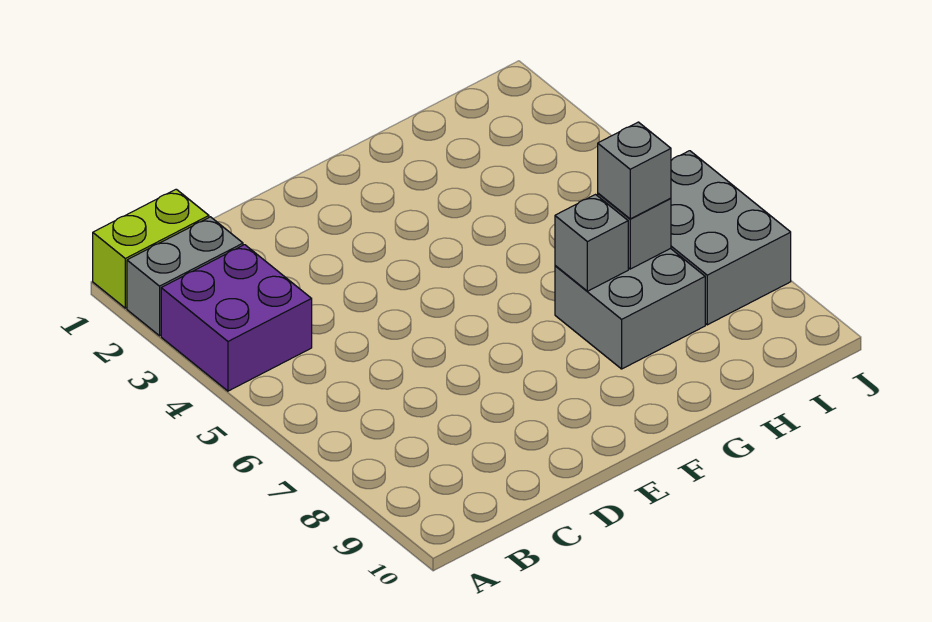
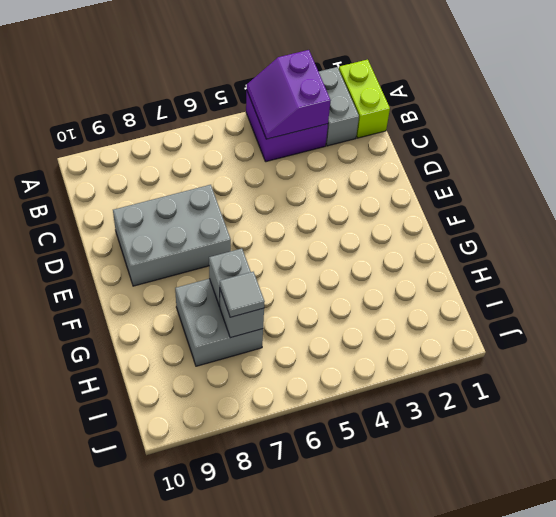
none -> purple slope A3:B4 level 2 top 3
grey brick H7 level 3 -> grey tile H7 level 3
grey brick I6:J8 level 1 -> grey brick D7:E9 level 1

